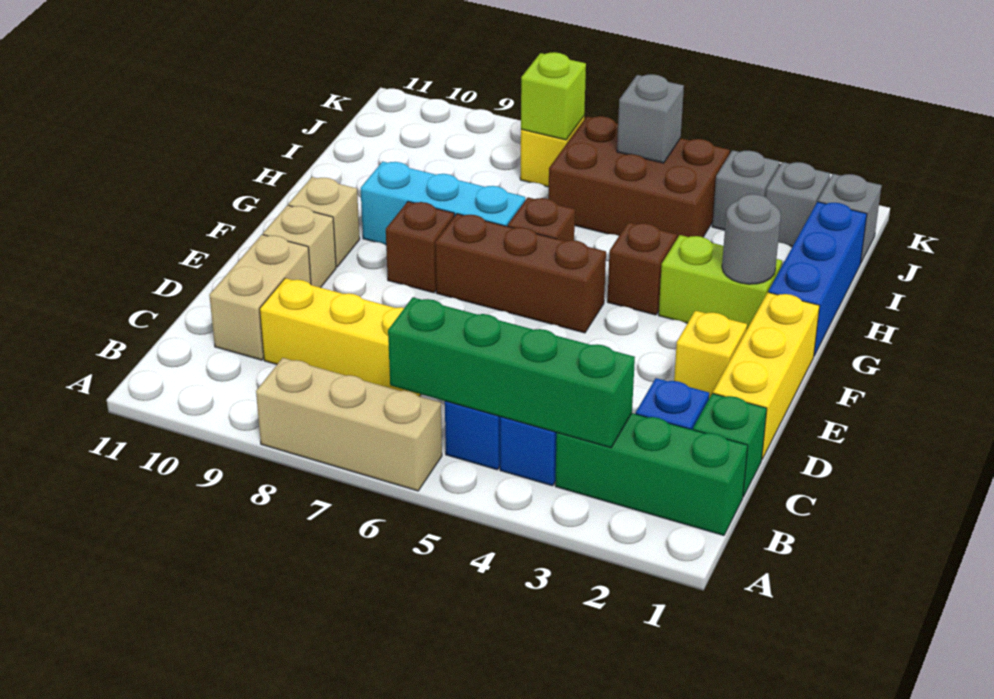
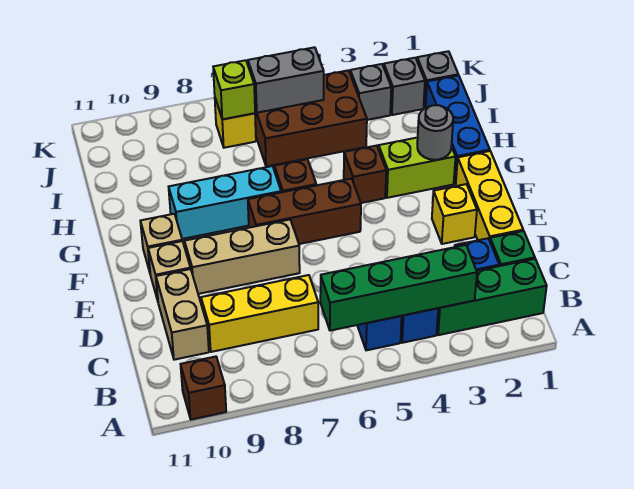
tan brick A6:A8 level 1 -> tan brick E7:E9 level 1
brown brick F8 level 1 -> brown brick A10 level 1
grey brick J5 level 2 -> grey brick J5:J6 level 2

